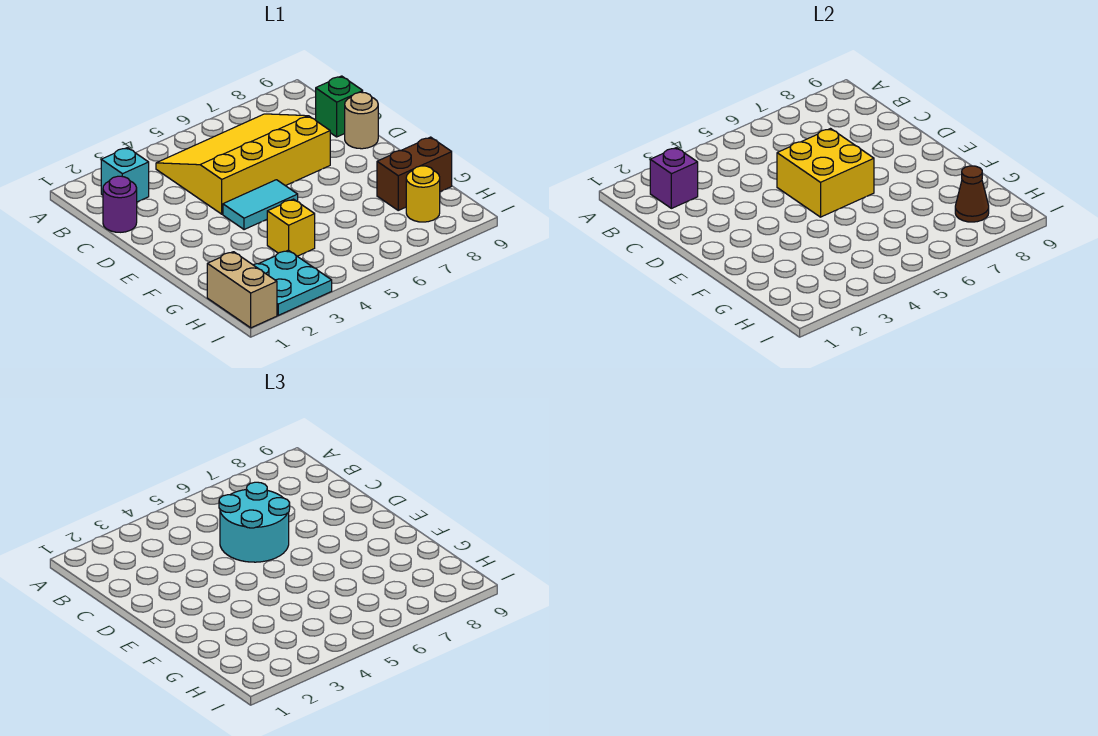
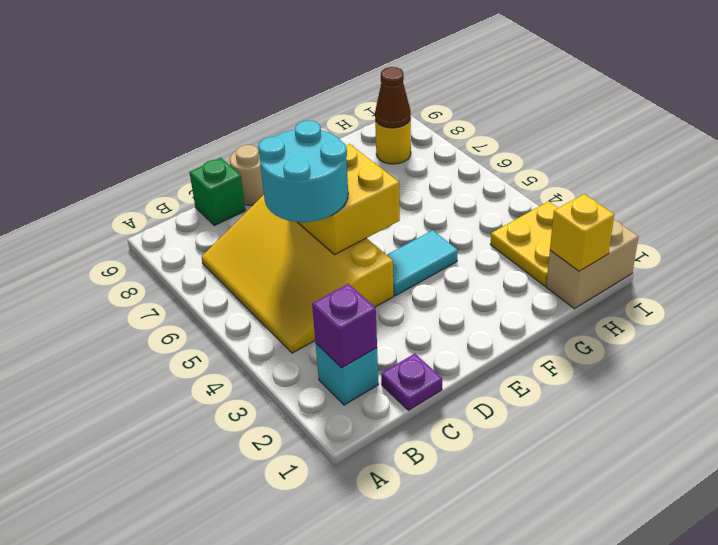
purple round brick C1 level 1 -> purple plate C1 level 1
cyan tile E4:E5 level 1 -> cyan tile E4:F4 level 1
yellow brick G4 level 1 -> yellow brick H1 level 2
brown brick G8:G9 level 1 -> none
cyan plate H2:I3 level 1 -> yellow plate H2:I3 level 1

